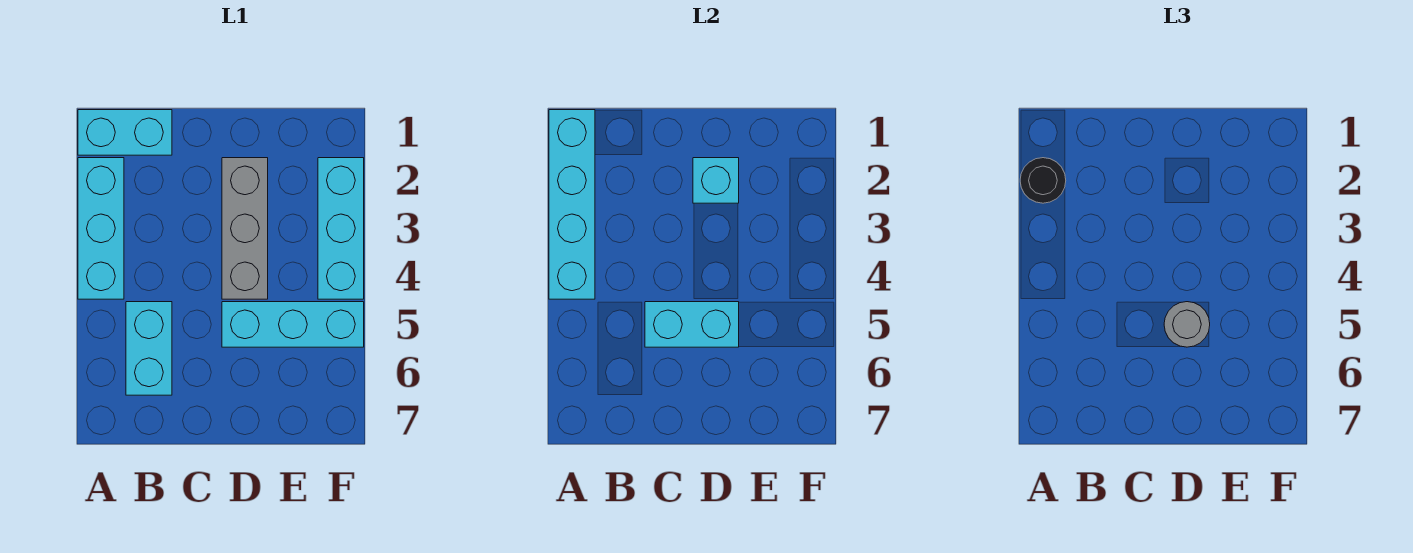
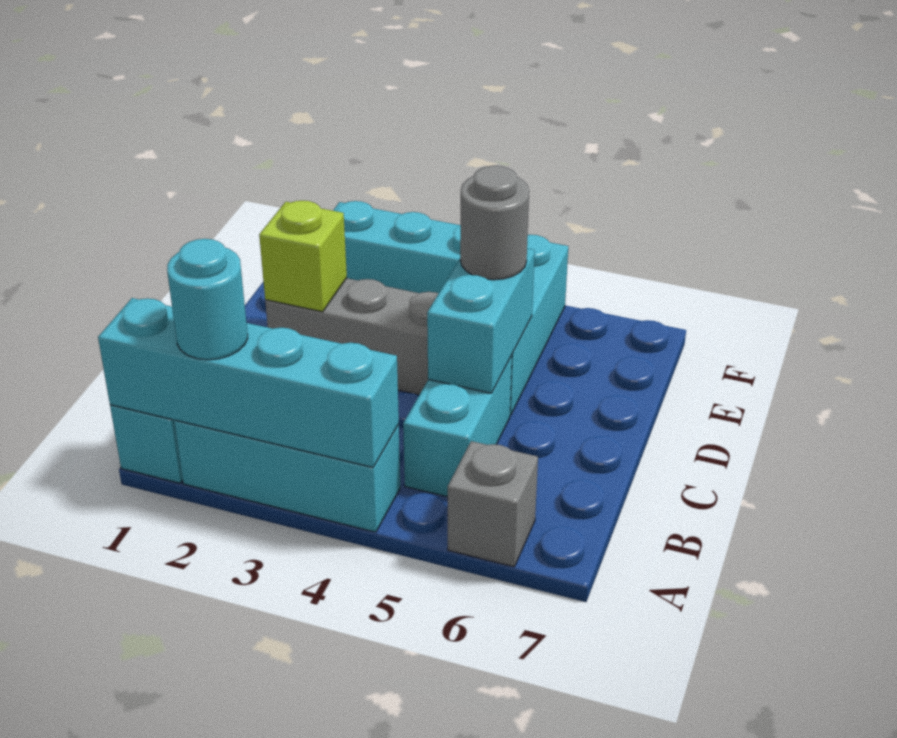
black round brick A2 level 3 -> cyan round brick A2 level 3
none -> grey brick A6 level 1
cyan brick B5:B6 level 1 -> cyan brick B5:C5 level 1
cyan brick D2 level 2 -> lime brick D2 level 2

